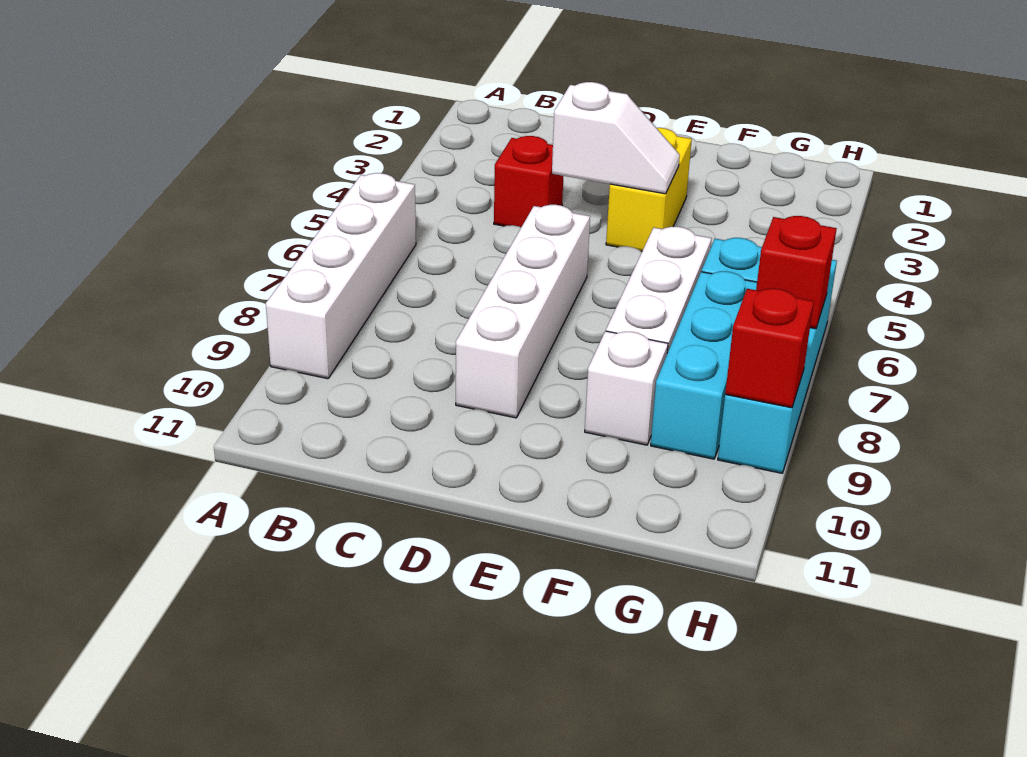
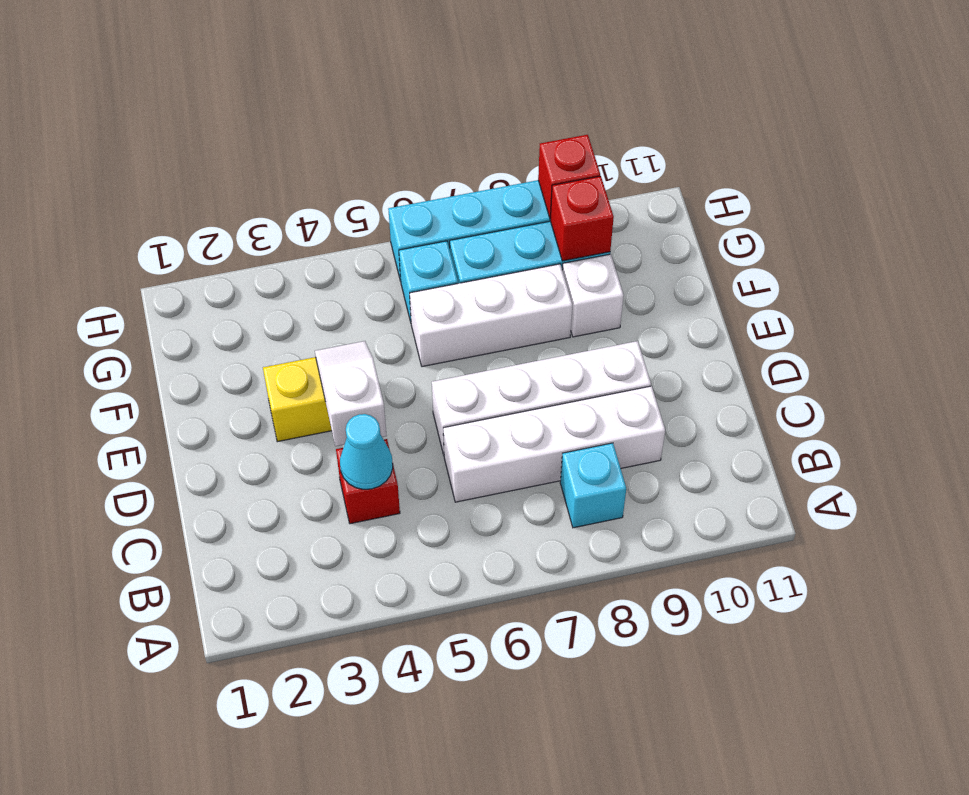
white brick A6:A9 level 1 -> white brick C6:C9 level 1
none -> cyan brick B8 level 1
none -> cyan cone C4 level 2
red brick H7 level 2 -> red brick G9 level 2

